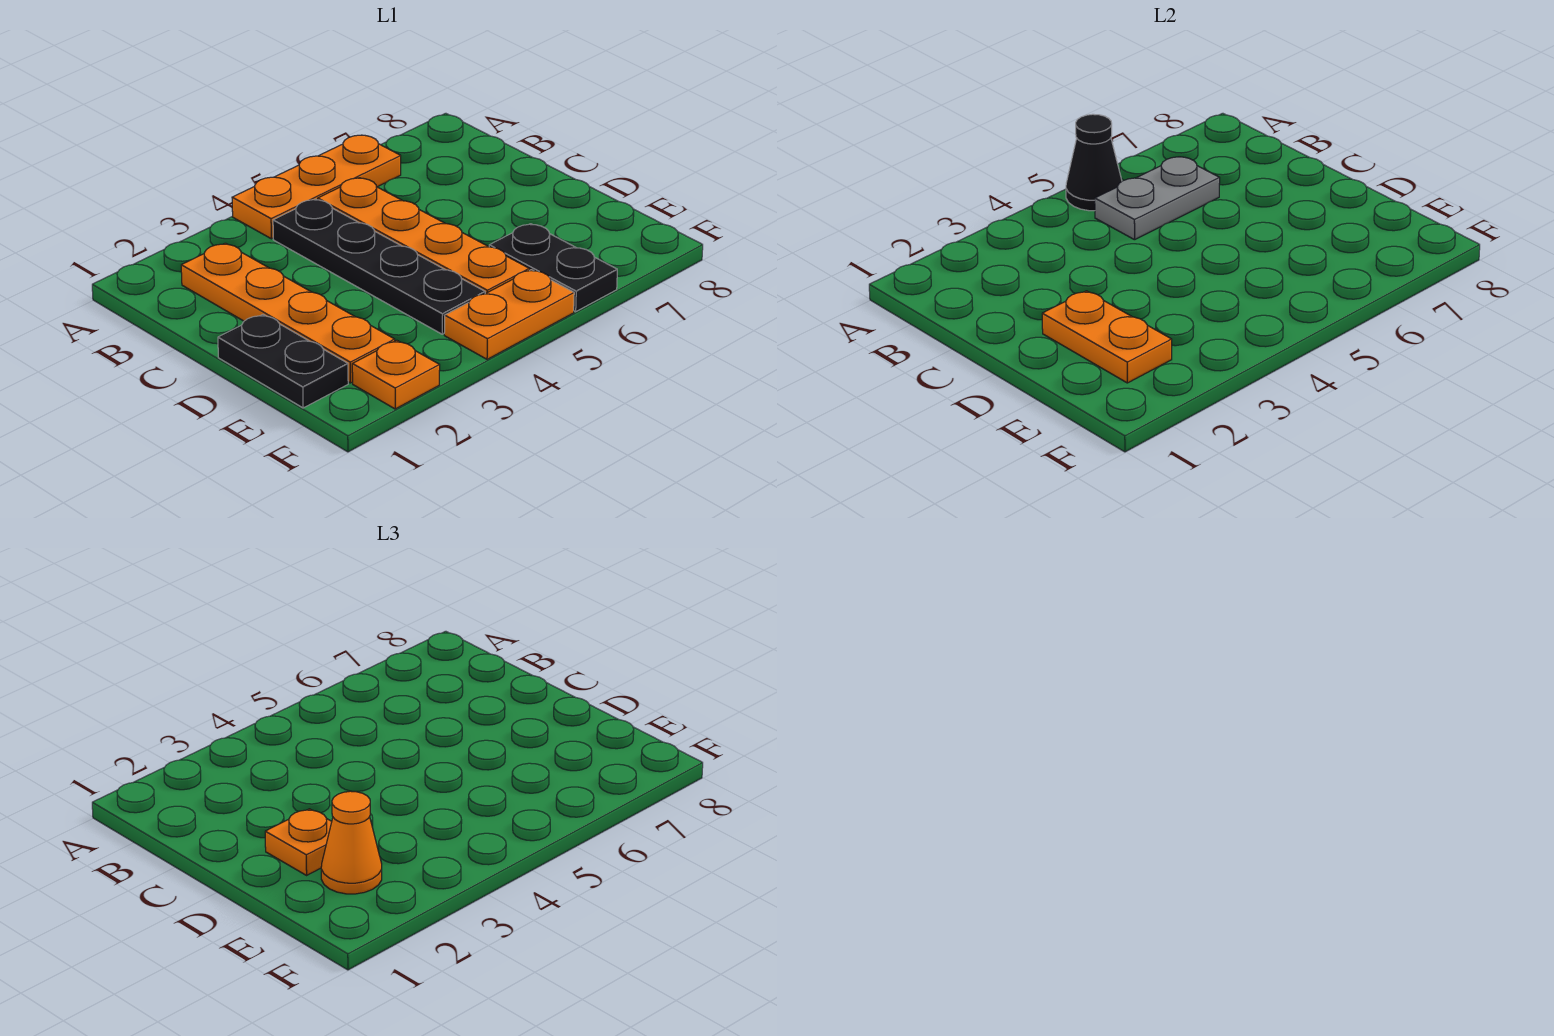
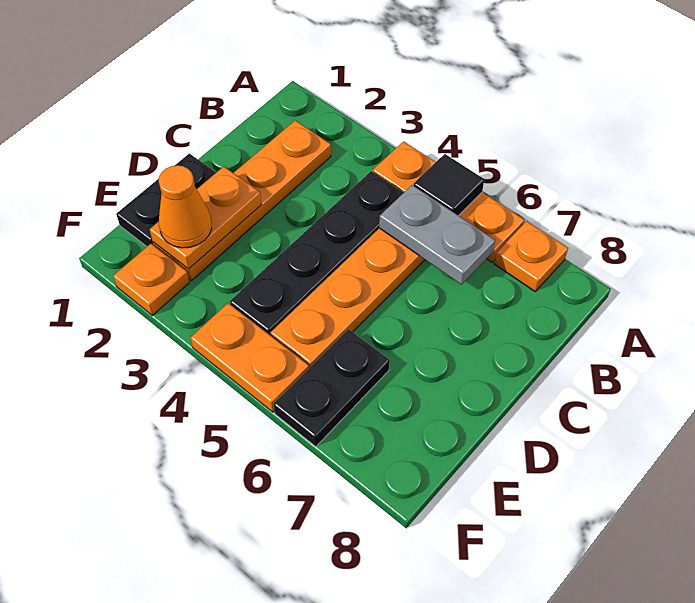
black cone A5 level 2 -> black tile A5 level 2
orange plate D2 level 3 -> orange plate A7 level 1

